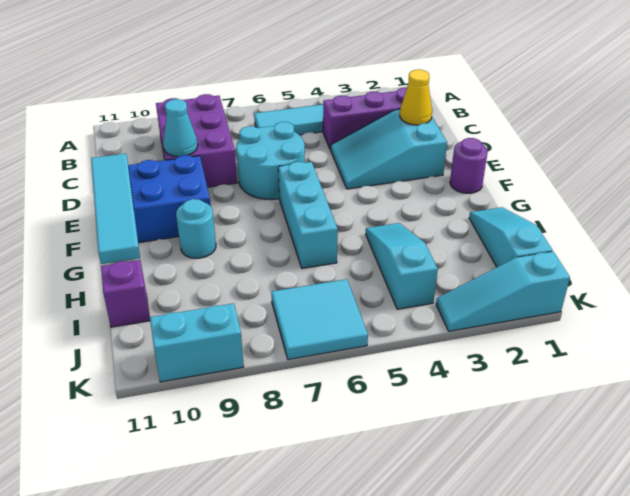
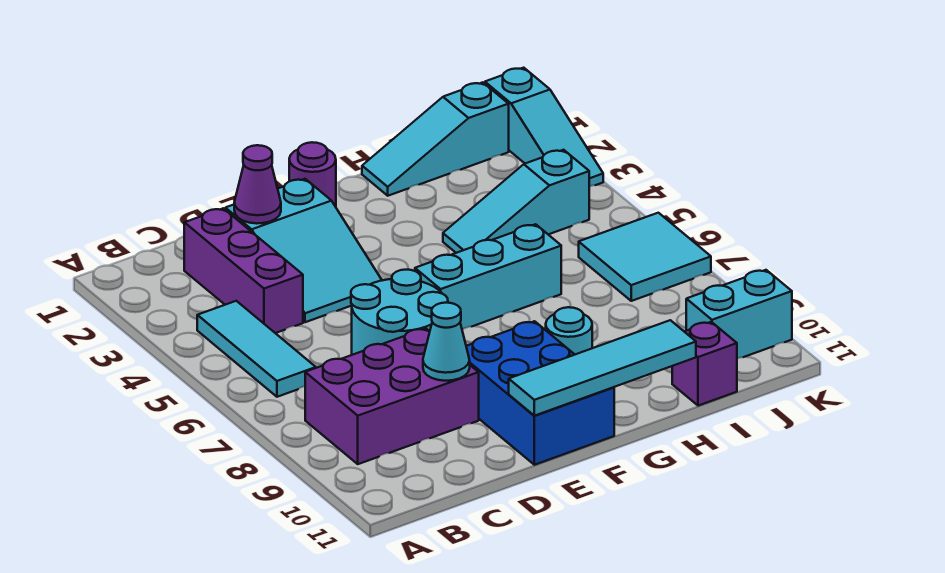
yellow cone D2 level 2 -> purple cone D2 level 2
cyan brick K9:K10 level 1 -> cyan brick J10:K10 level 1

